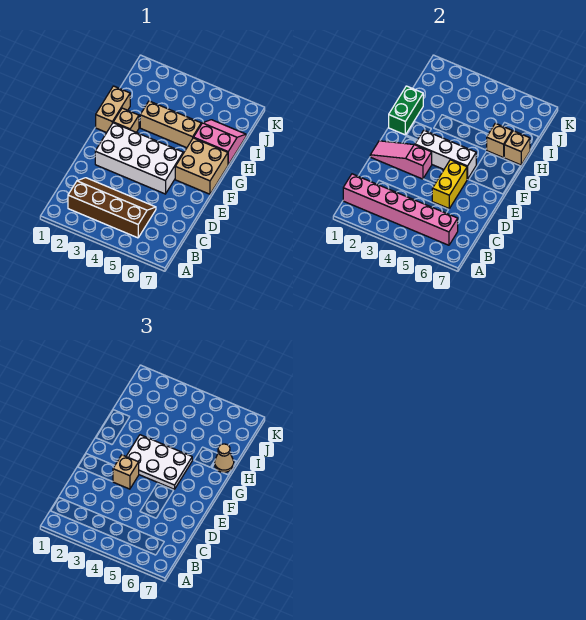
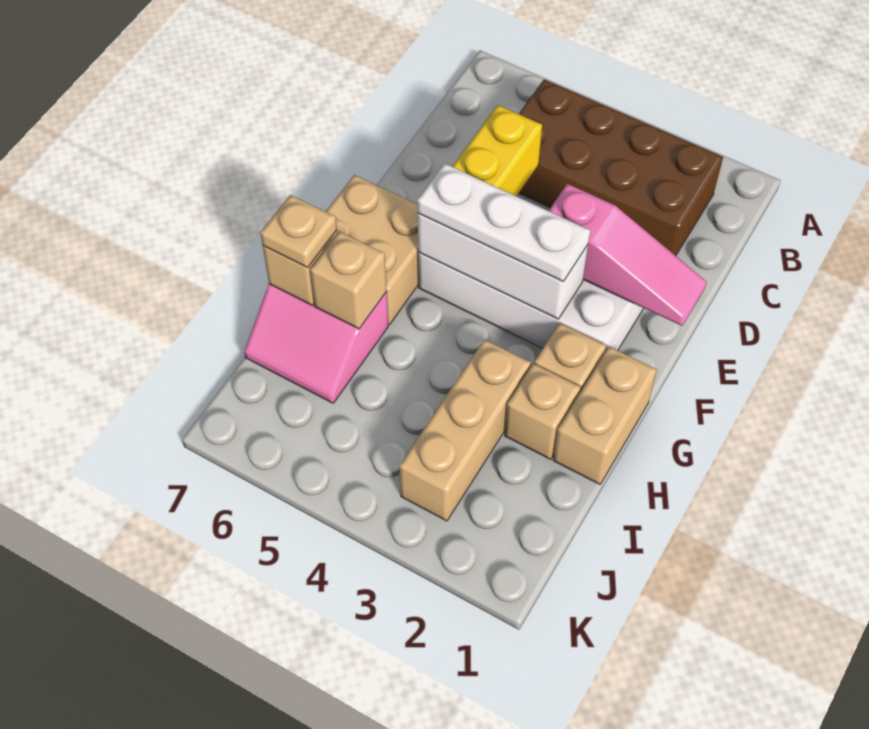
pink brick B1:B6 level 2 -> none
brown slope B2:C5 level 1 top B -> brown brick B2:C5 level 1
tan brick E3 level 3 -> tan brick H2 level 1
white plate F3:G5 level 3 -> white plate F3:F5 level 3
green brick G1:H1 level 2 -> none
tan brick H3:H5 level 1 -> tan brick H3:J3 level 1
tan cone H7 level 3 -> tan plate H7 level 3

